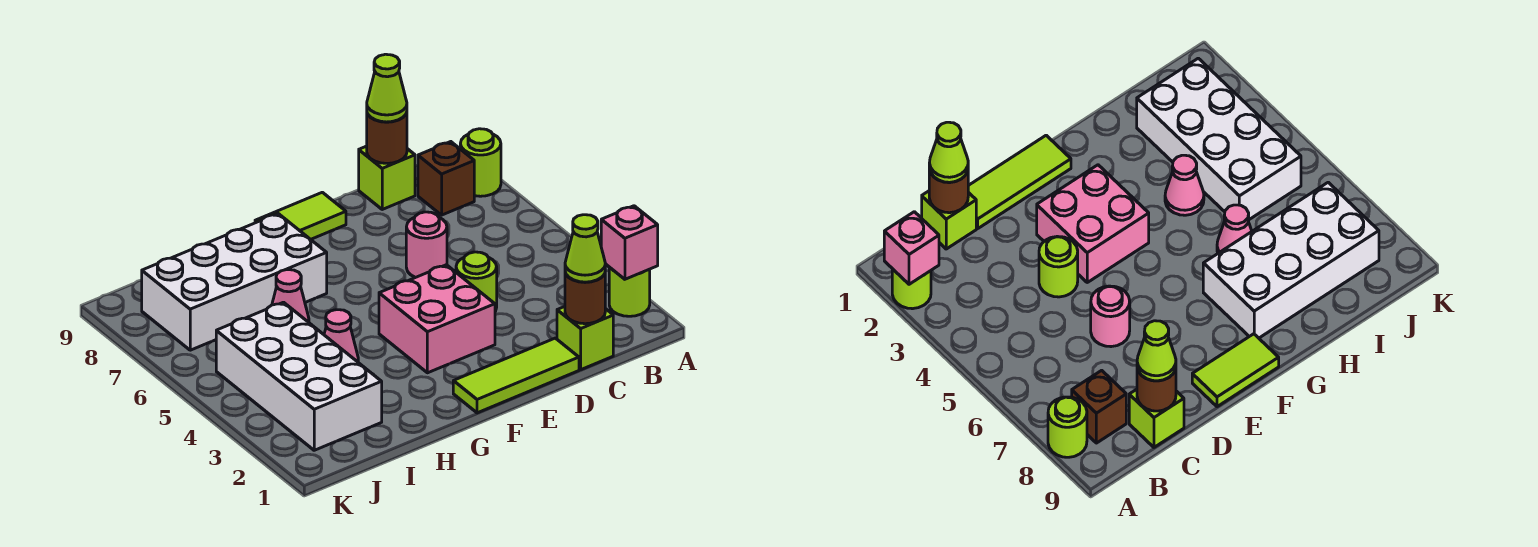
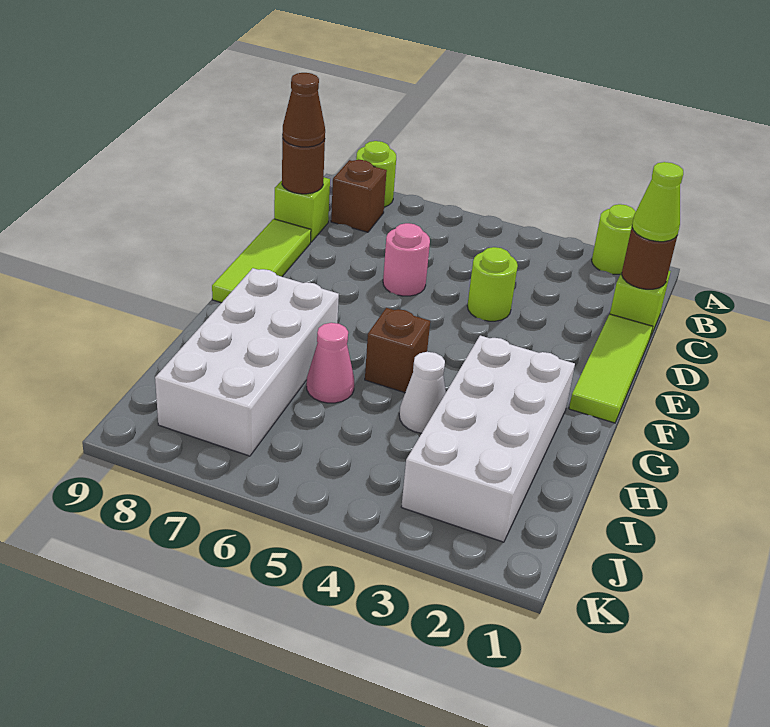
pink brick A2 level 2 -> none
lime cone C9 level 3 -> brown cone C9 level 3
pink brick E3:F4 level 1 -> none
lime tile E9:F9 level 1 -> lime tile D9:F9 level 1
none -> brown brick G5 level 1
pink cone H4 level 1 -> white cone H4 level 1
white brick I2:J5 level 1 -> white brick G2:J3 level 1

